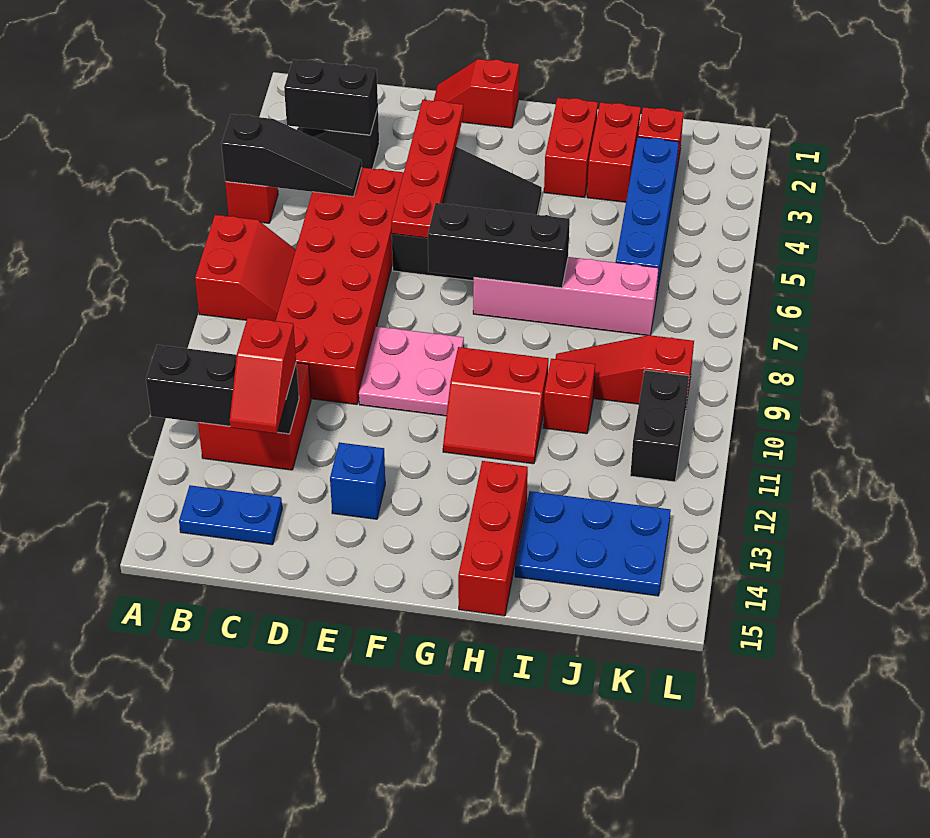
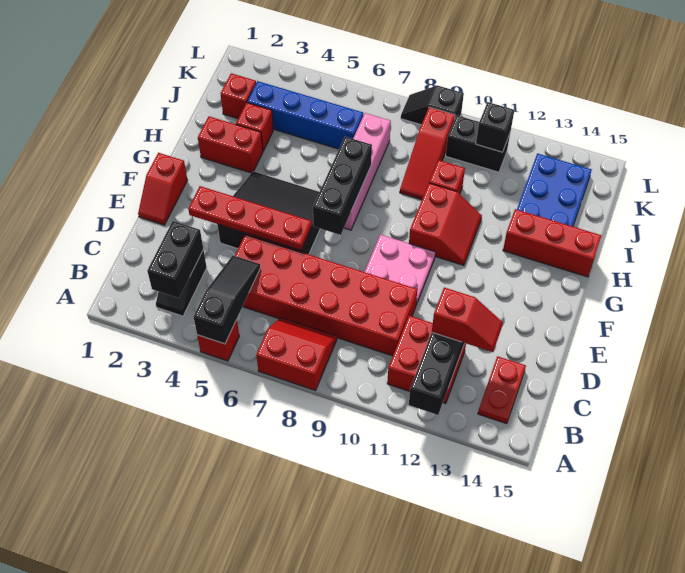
blue plate B14:C14 level 1 -> red plate B14:C14 level 1
blue brick E13 level 1 -> none
red brick I2:I3 level 1 -> red brick I3 level 1
none -> black brick K11 level 2
none -> black slope L8:L9 level 1 top 9

